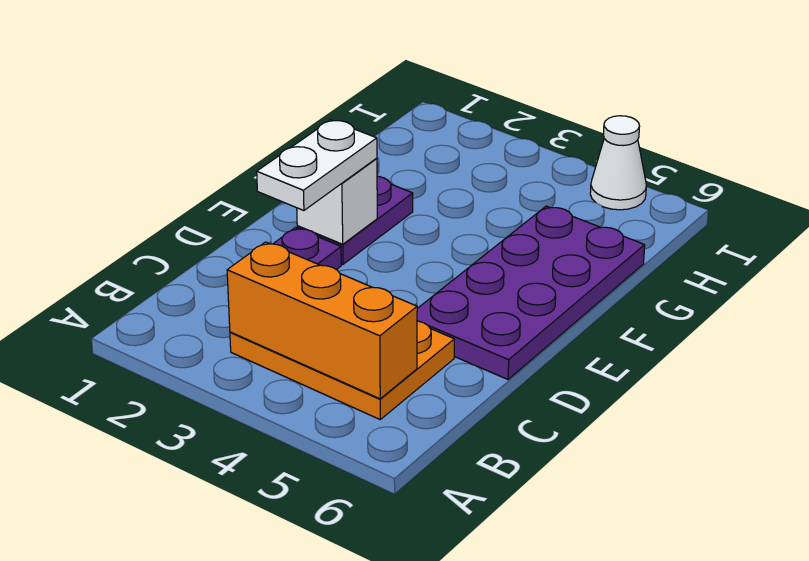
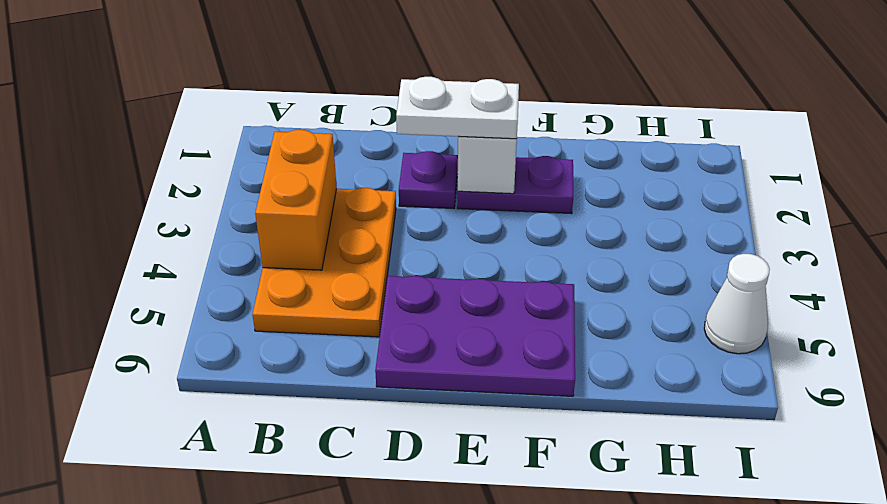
orange brick B3:B5 level 2 -> orange brick B3:B4 level 2
purple plate D5:G6 level 1 -> purple plate D5:F6 level 1

